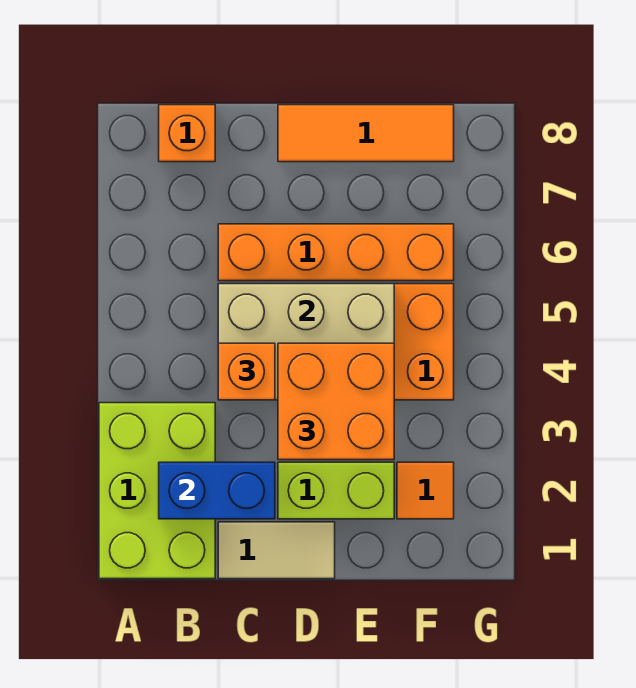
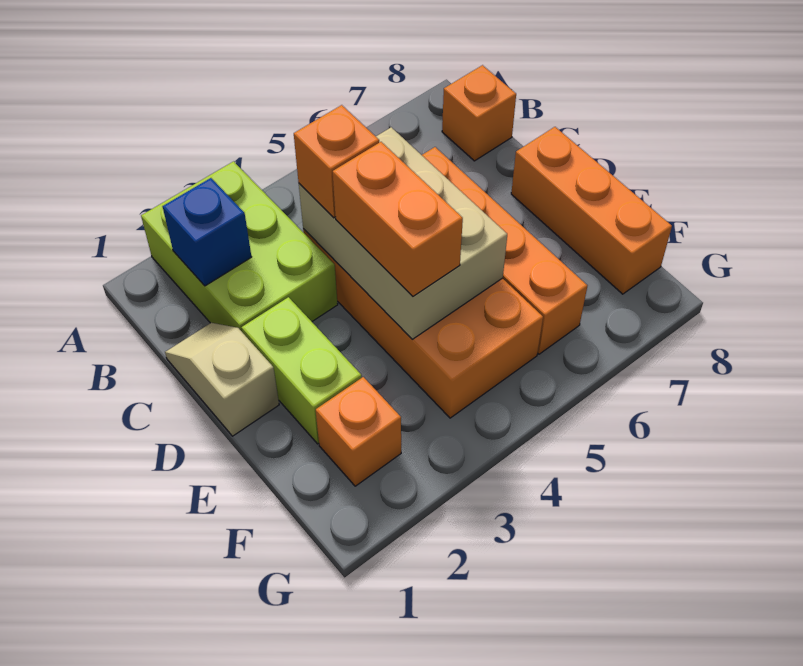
lime brick A1:B3 level 1 -> lime brick A2:C3 level 1
blue brick B2:C2 level 2 -> blue brick B2 level 2
tan tile C1:D1 level 1 -> tan slope C1:D1 level 1 top D
orange brick D3:E4 level 3 -> orange brick D4:E4 level 3
orange tile D8:F8 level 1 -> orange brick D8:F8 level 1
orange tile F2 level 1 -> orange brick F2 level 1

